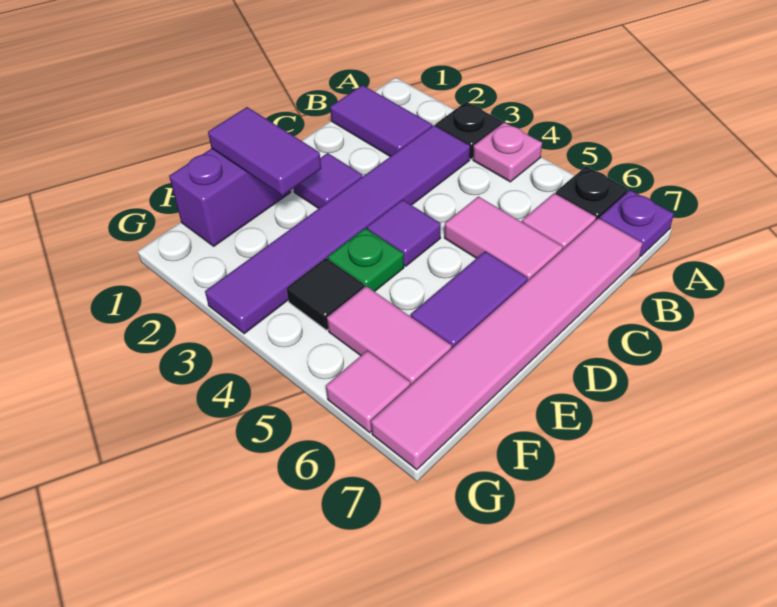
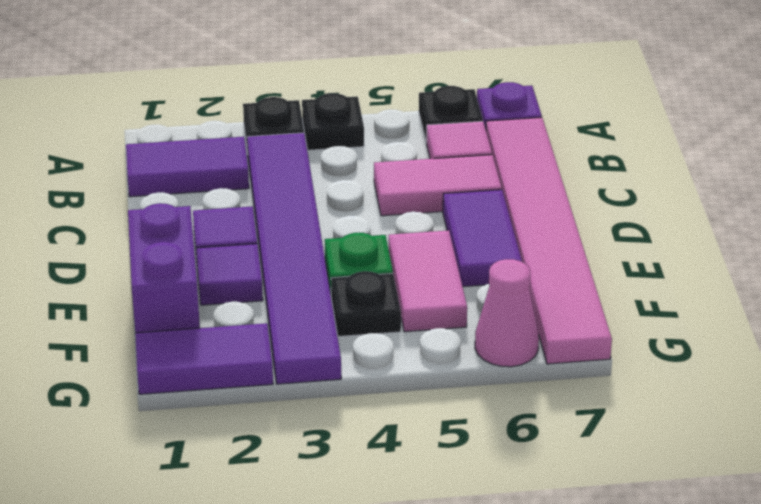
pink plate A4 level 1 -> black plate A4 level 1
purple tile D4 level 1 -> purple tile E2 level 1
purple tile E1:E2 level 2 -> purple tile G1:G2 level 1
black tile F4 level 1 -> black plate F4 level 1
pink tile F5:F6 level 1 -> pink tile E5:F5 level 1
pink tile G6 level 1 -> pink cone G6 level 1

